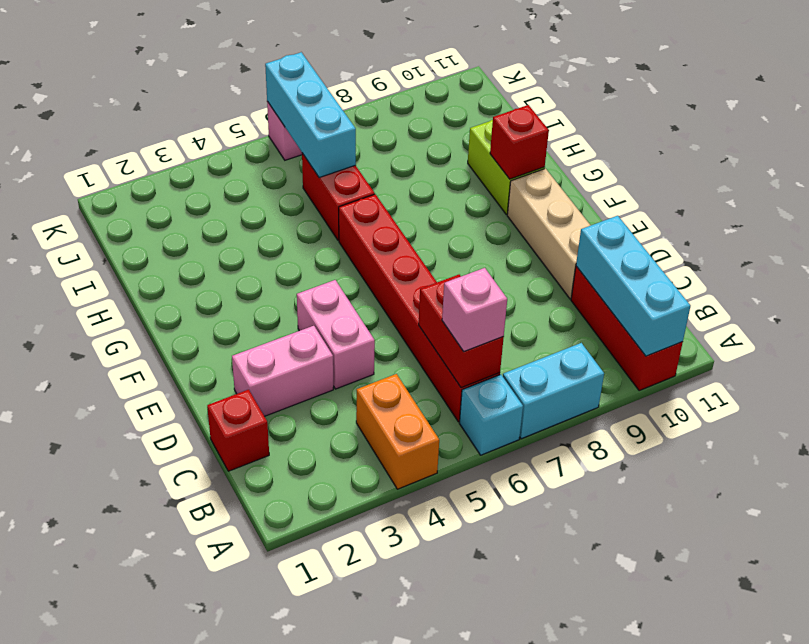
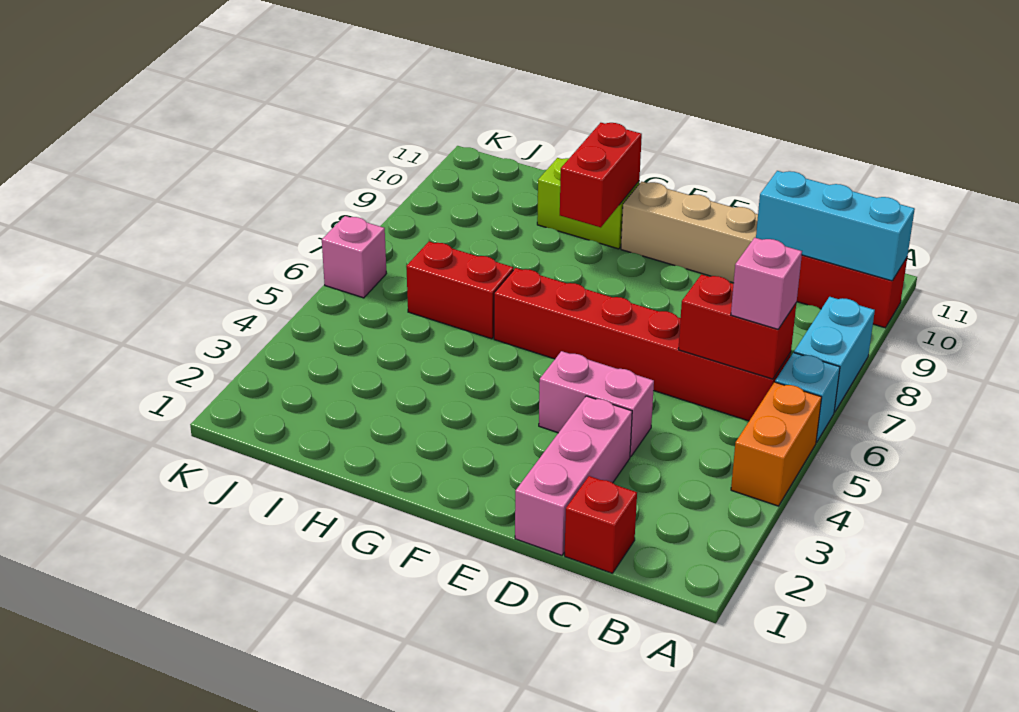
orange brick A4:B4 level 1 -> orange brick A4:A5 level 1
pink brick D2:D3 level 1 -> pink brick D1:D3 level 1
red brick G10 level 2 -> red brick G9:G10 level 2
cyan brick I6:K6 level 2 -> none

